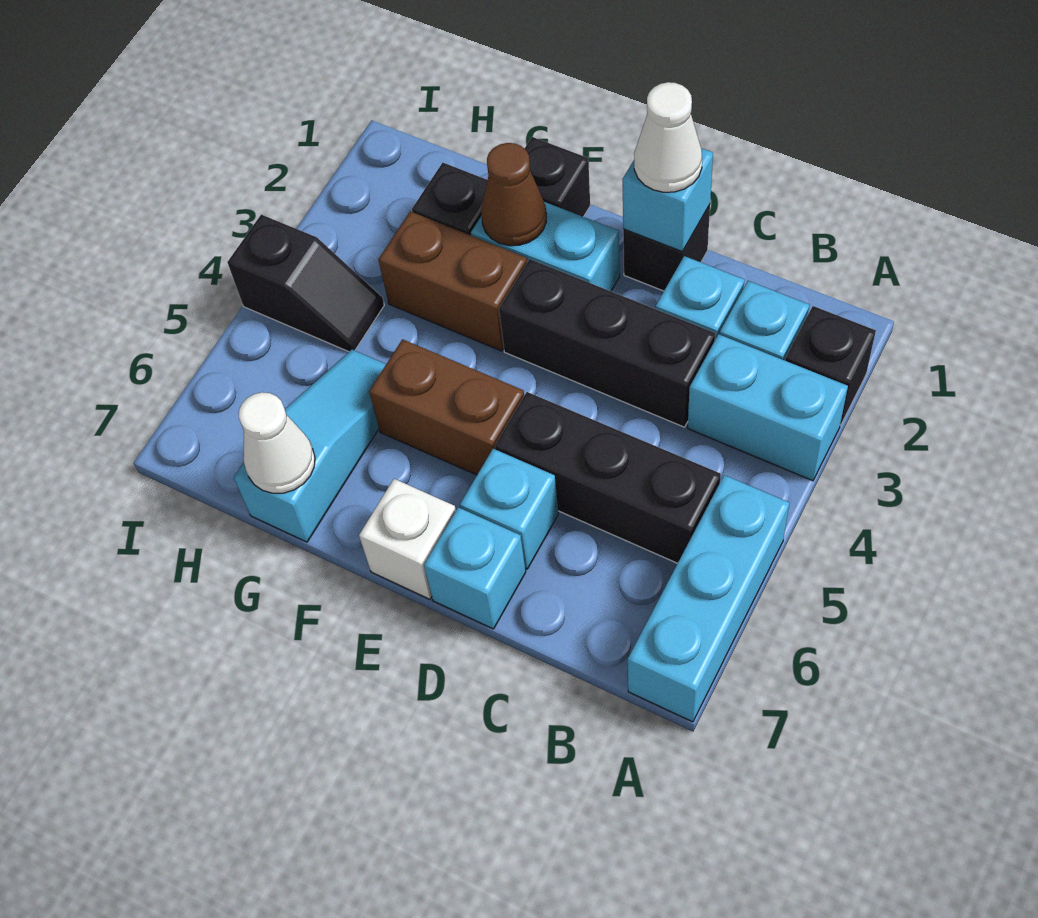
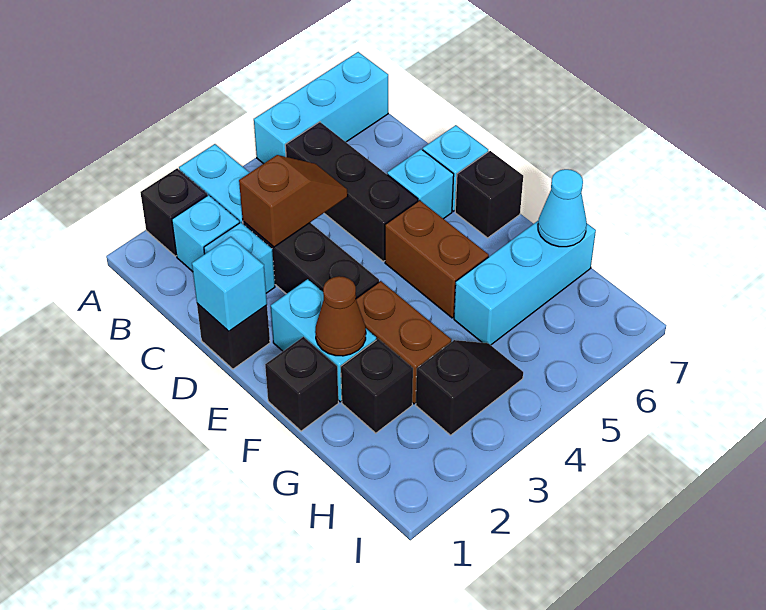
none -> brown slope C3:C4 level 2 top 3
white cone D1 level 3 -> none
white brick E7 level 1 -> black brick E7 level 1
cyan slope G5:G7 level 1 top 7 -> cyan brick G5:G7 level 1
white cone G7 level 2 -> cyan cone G7 level 2
black slope H4:I4 level 1 top I -> black slope H3:H4 level 1 top 3

